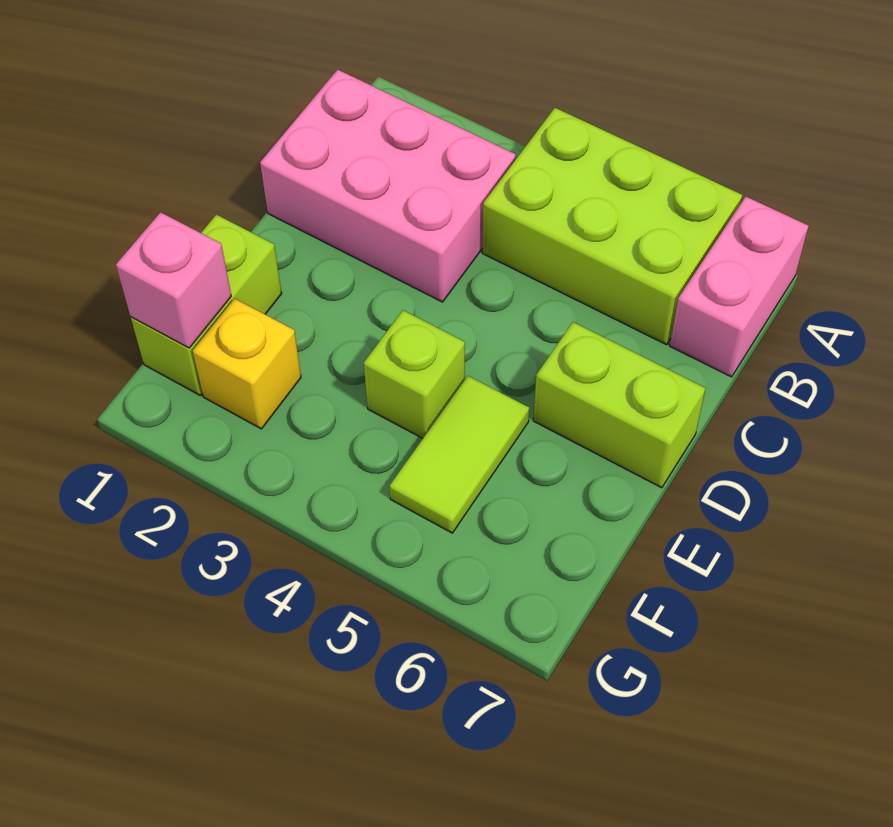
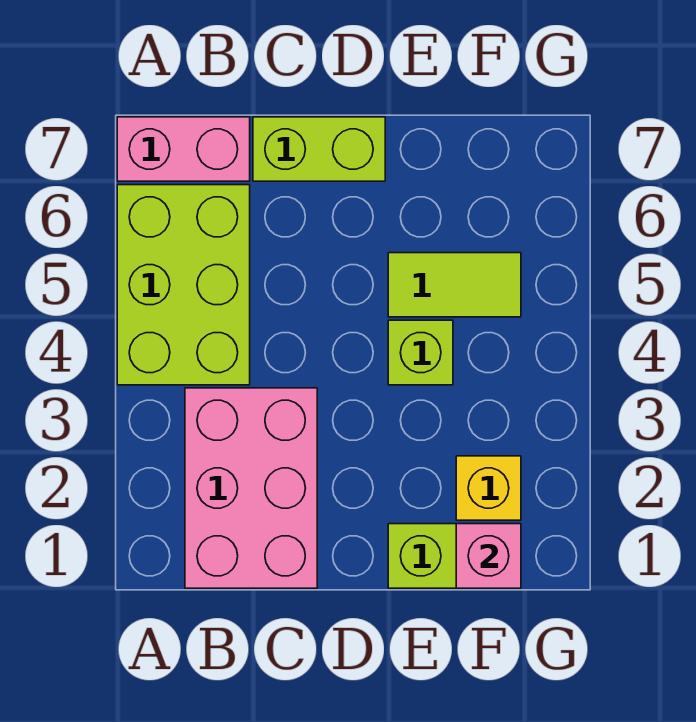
lime brick D6:D7 level 1 -> lime brick C7:D7 level 1

